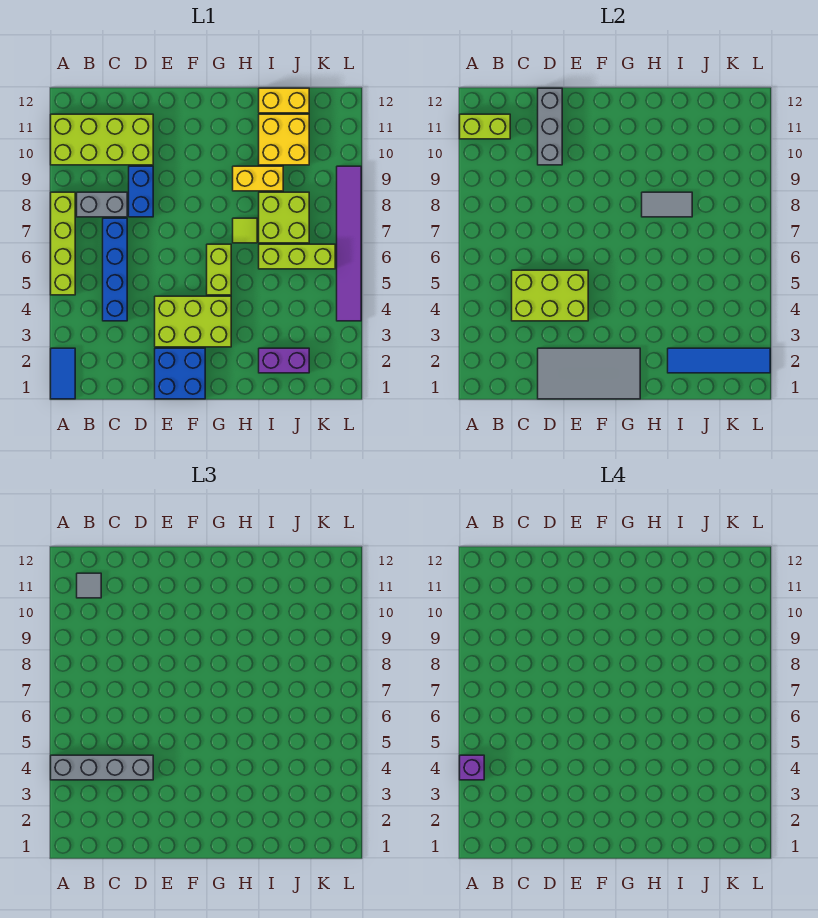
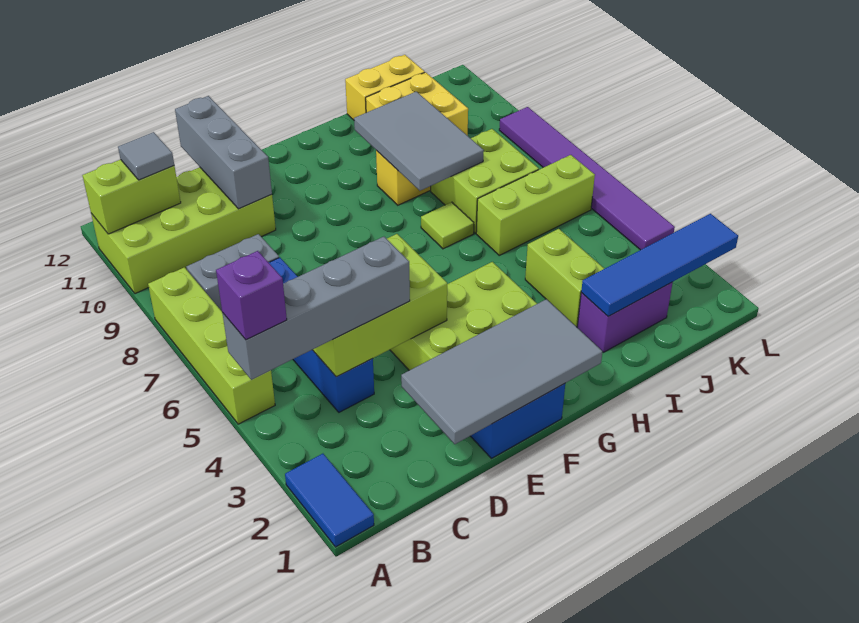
blue brick D8:D9 level 1 -> none
lime brick G5:G6 level 1 -> lime brick I3:I4 level 1
grey tile H8:I8 level 2 -> grey tile H8:I10 level 2

